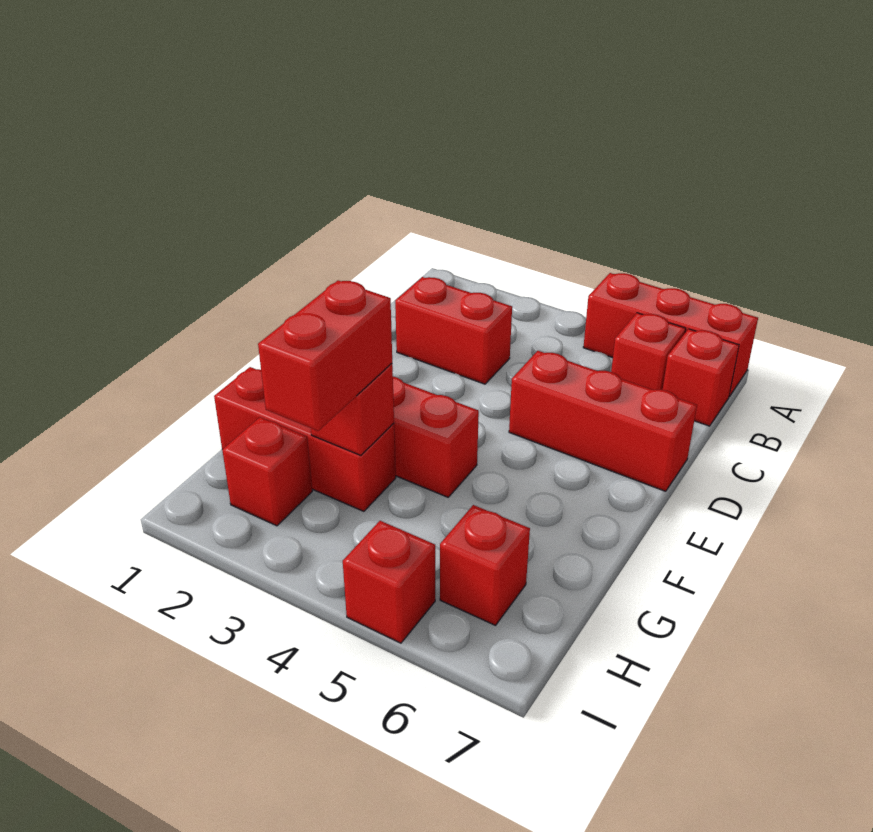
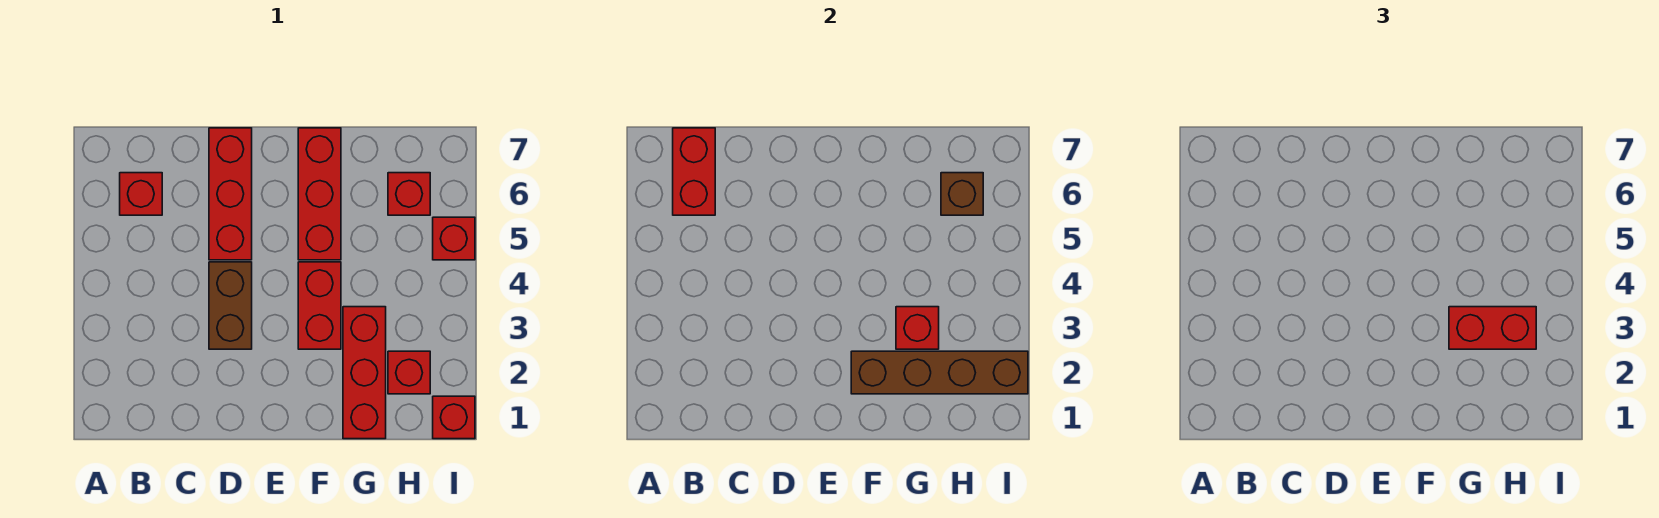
red brick A5:A7 level 1 -> red brick F5:F7 level 1
red brick B7 level 1 -> red brick I1 level 1
red brick C2:C3 level 1 -> red brick B6:B7 level 2
none -> brown brick D3:D4 level 1
none -> brown brick F2:I2 level 2
none -> brown brick H6 level 2

